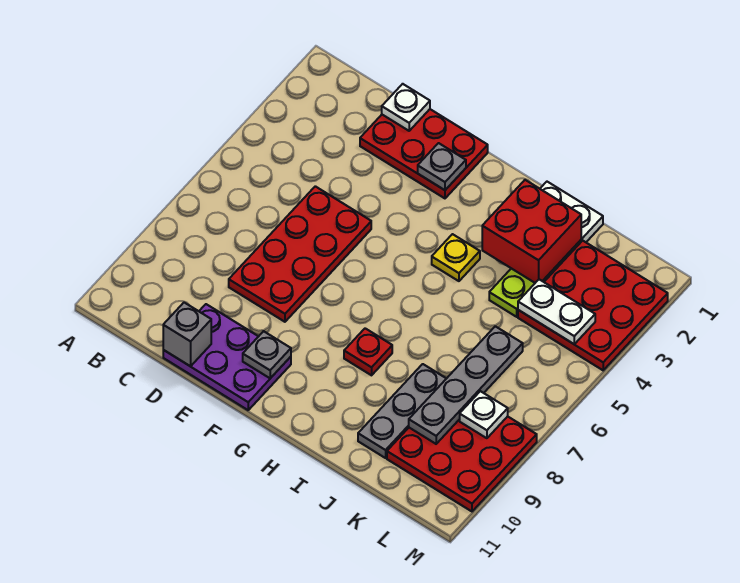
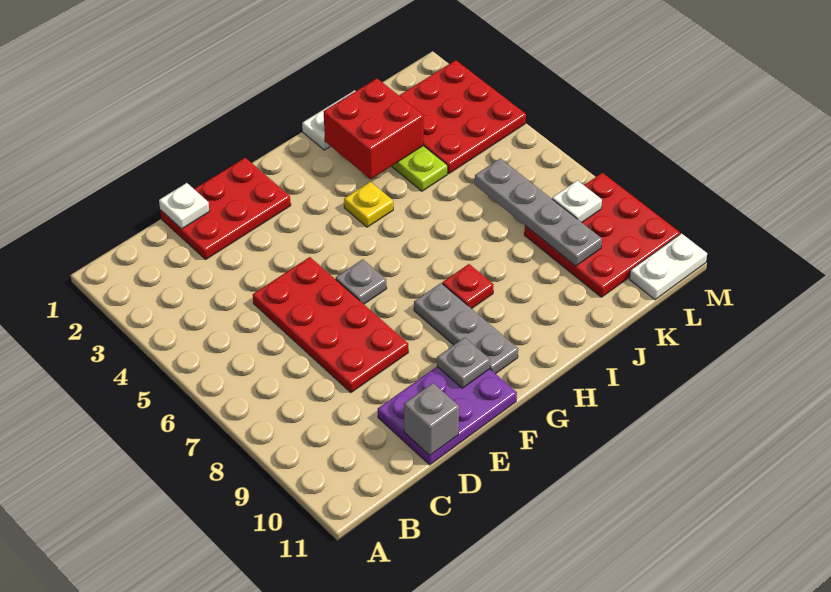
grey plate F2 level 2 -> grey plate F6 level 1
grey plate J8:J10 level 1 -> grey plate G8:G10 level 1
white plate K4:L4 level 2 -> white plate L11:M11 level 1

